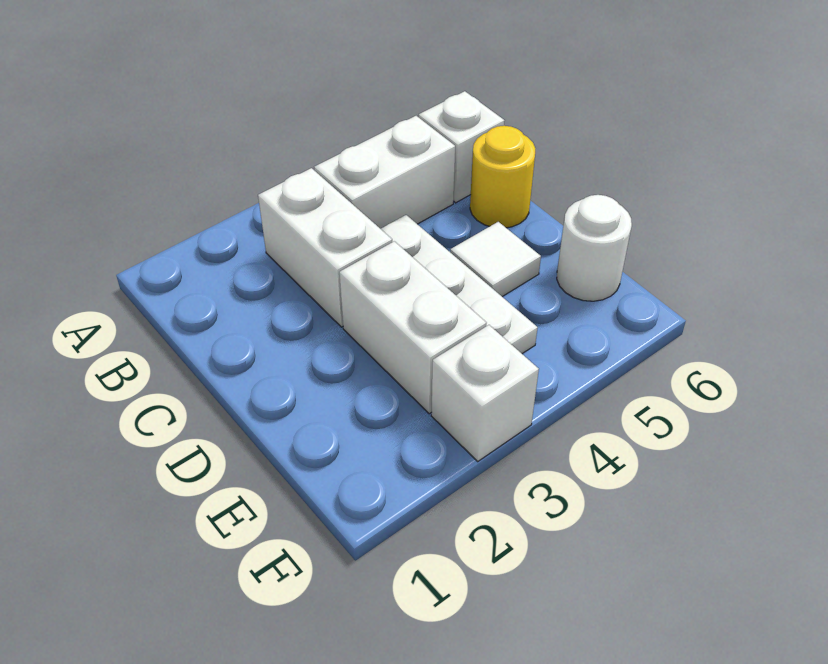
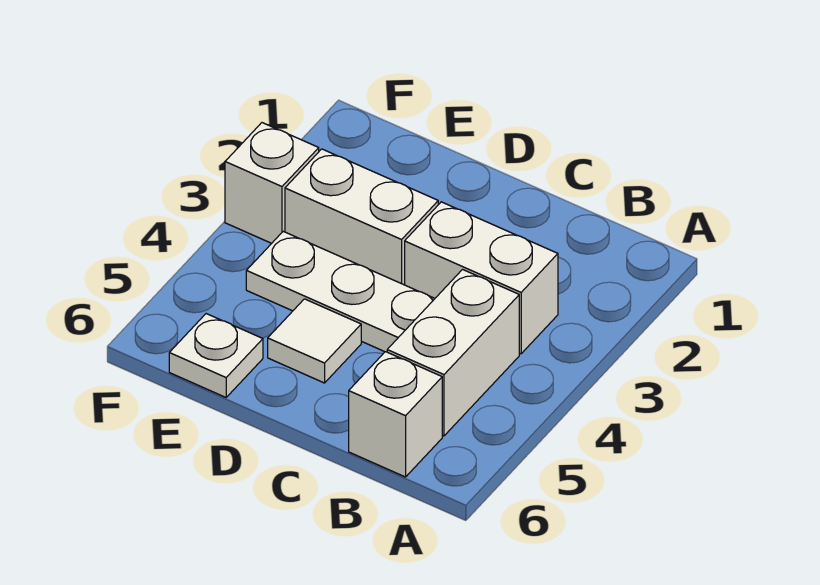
yellow round brick C6 level 1 -> none
white round brick E6 level 1 -> white plate E6 level 1

